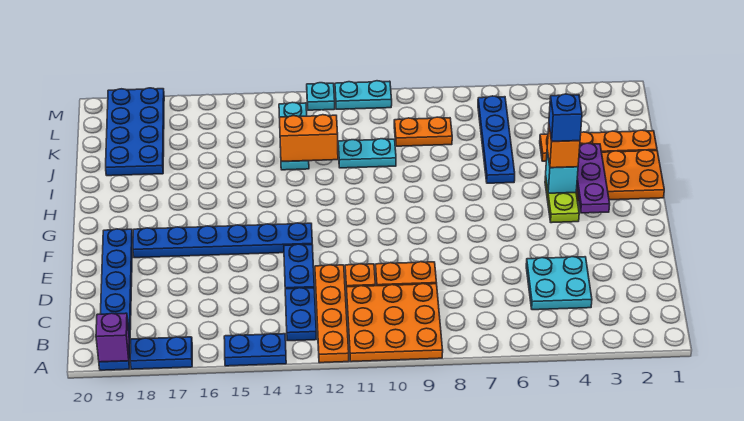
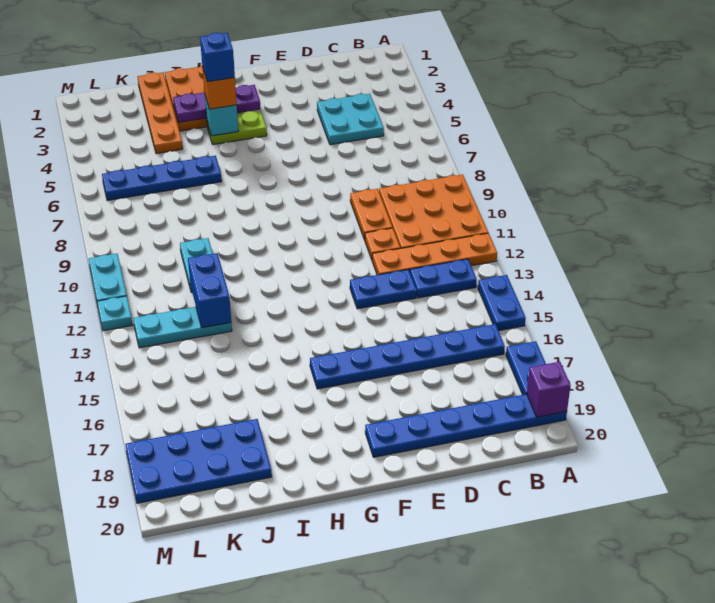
blue plate F13:F18 level 1 -> blue plate B16:G16 level 1
orange brick J12:J13 level 2 -> blue brick J12:J13 level 2
orange plate K8:K9 level 1 -> none

